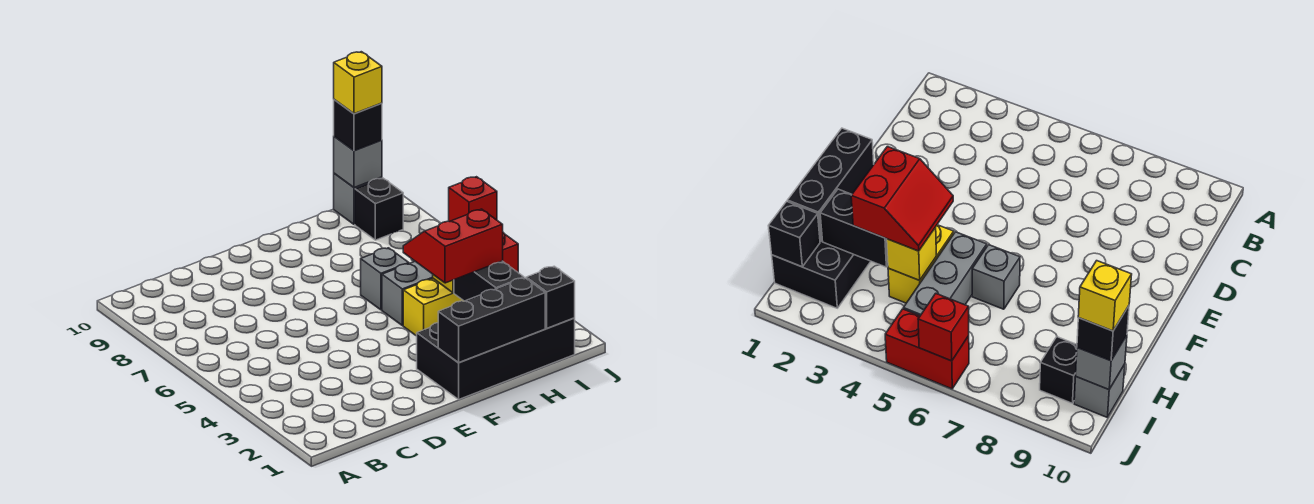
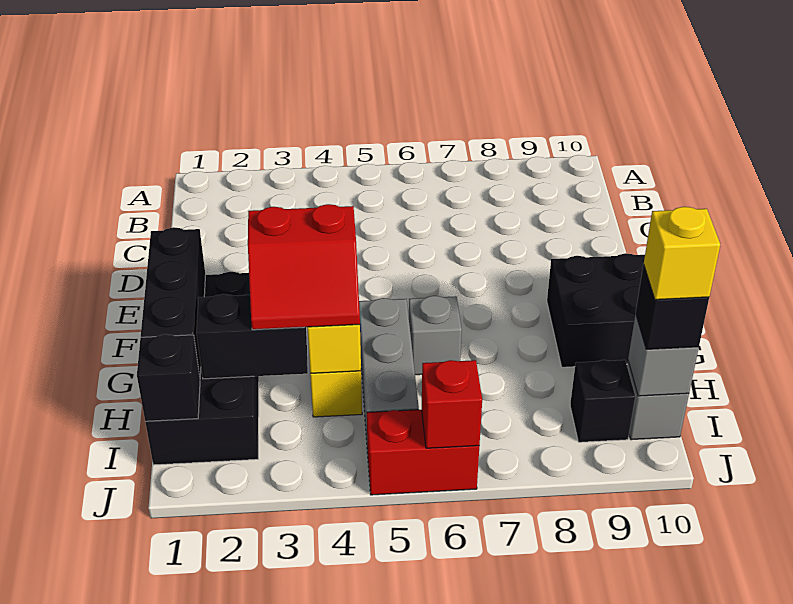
none -> black brick F9:G10 level 1
red slope G3:H4 level 3 top 3 -> red slope G3:H4 level 3 top G

